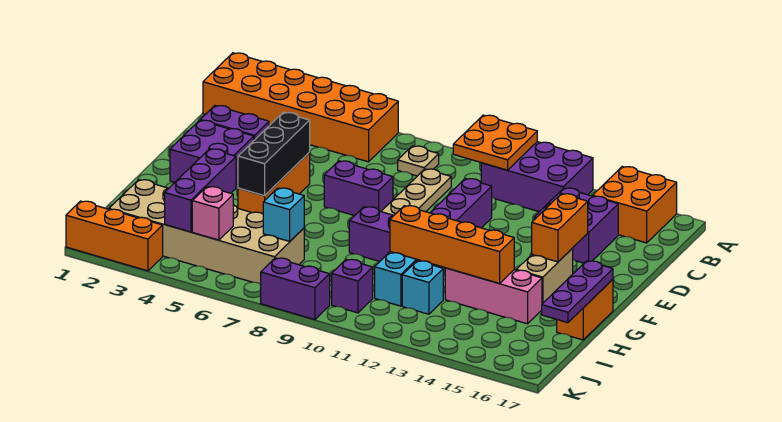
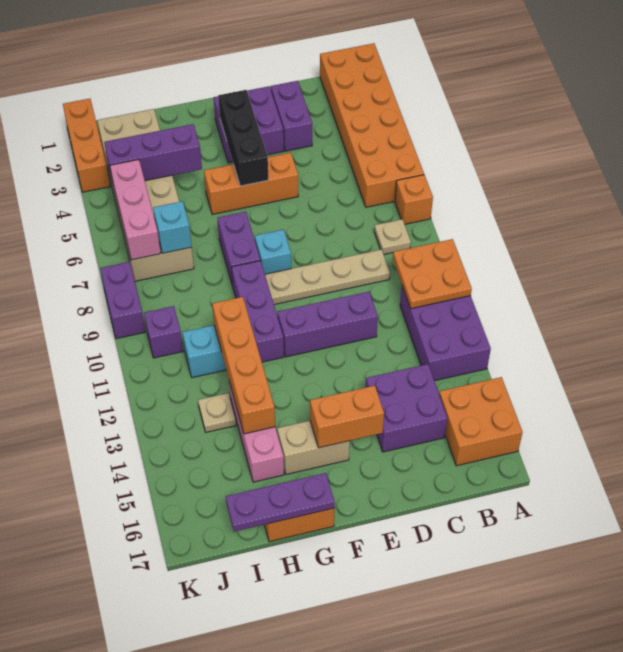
none -> orange brick A7 level 1
black brick E5:G5 level 2 -> black brick F3:F5 level 2
purple brick E7:E8 level 1 -> purple brick G7:G8 level 1
cyan brick I12 level 1 -> cyan brick F8 level 1
none -> tan plate I13 level 1
pink brick J5 level 2 -> pink brick J5:J7 level 2

